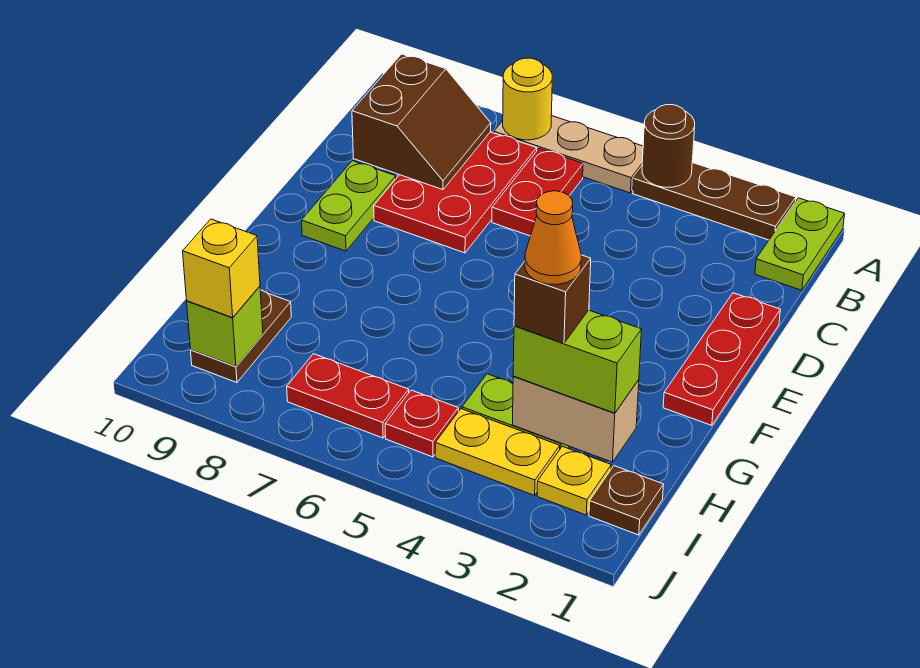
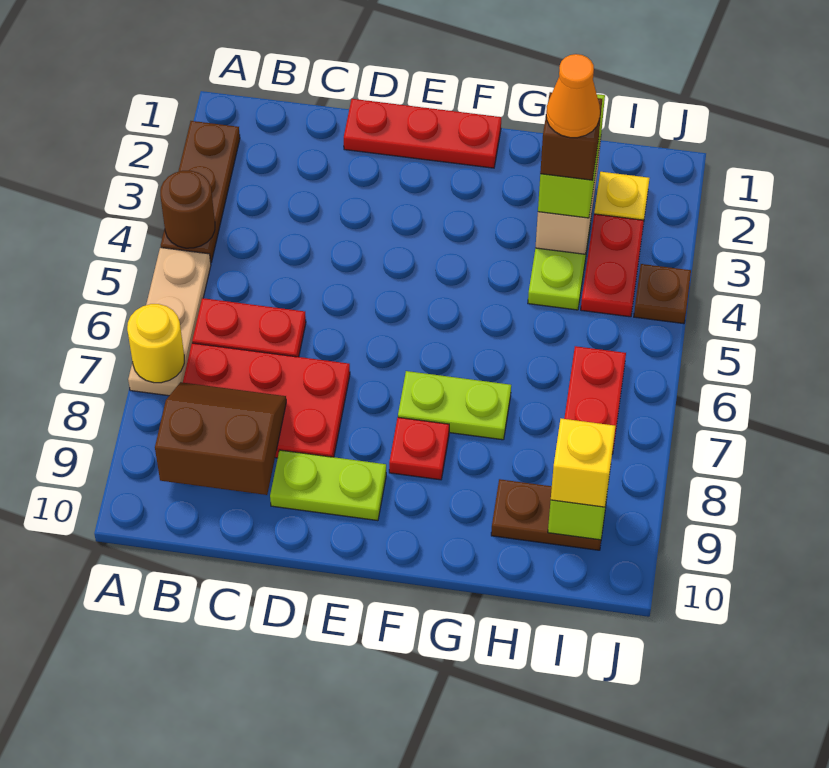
lime plate A1:B1 level 1 -> lime plate F7:G7 level 1
brown plate I1 level 1 -> brown plate J4 level 1
yellow plate I3:I4 level 1 -> red plate I3:I4 level 1
red plate I5 level 1 -> red plate F8 level 1

